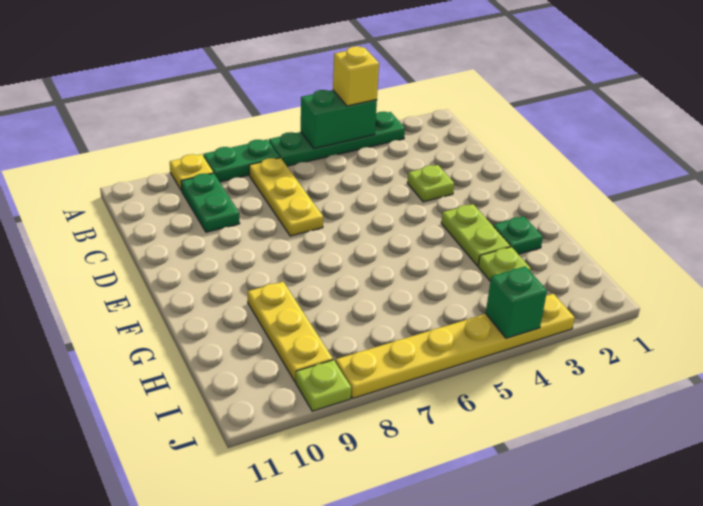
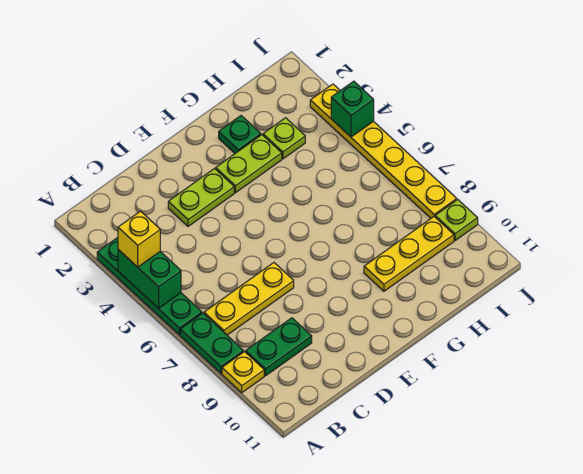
lime plate D3 level 1 -> lime plate D3:E3 level 1

